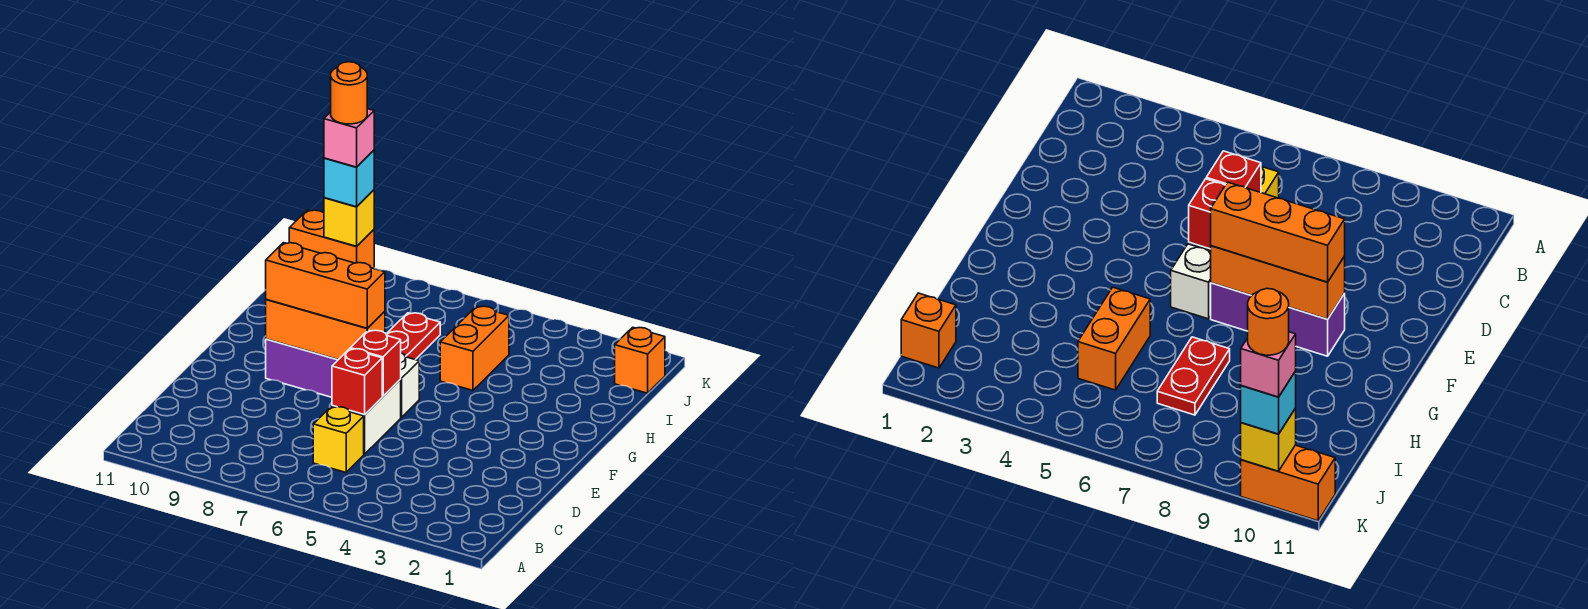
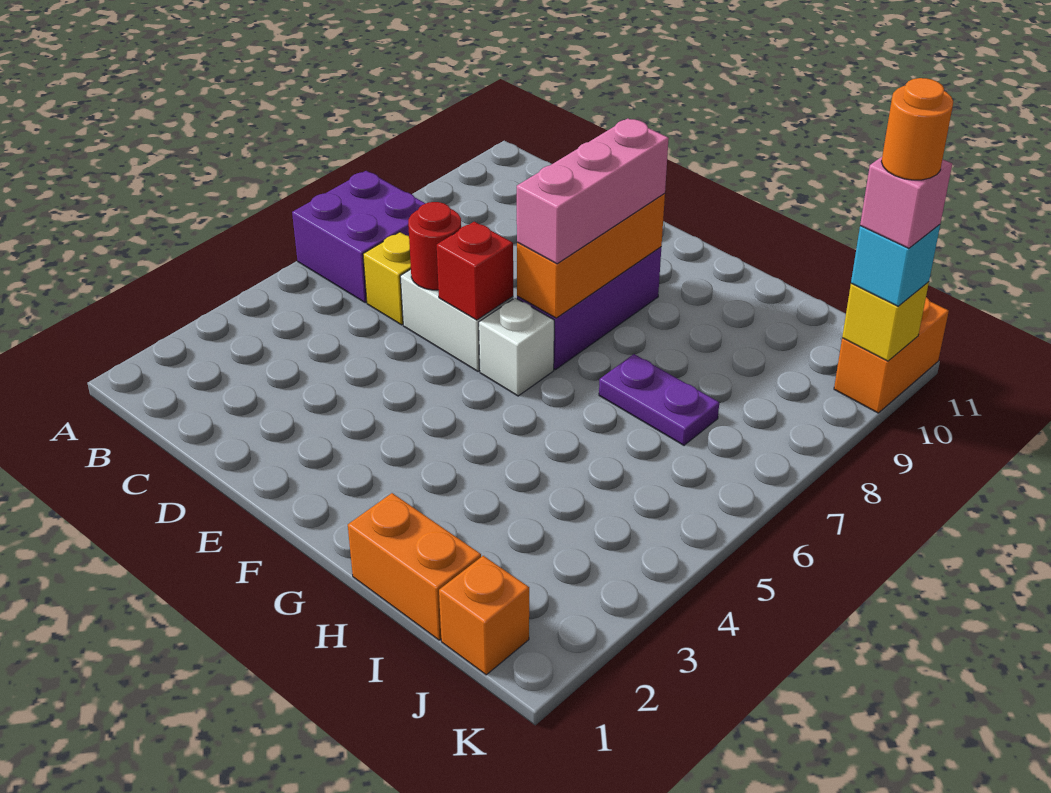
none -> purple brick A6:B7 level 1
red brick D6 level 2 -> red round brick D6 level 2
orange brick F7:F9 level 3 -> pink brick F7:F9 level 3
orange brick H5:I5 level 1 -> orange brick H1:I1 level 1
red plate H7:I7 level 1 -> purple plate H7:I7 level 1

